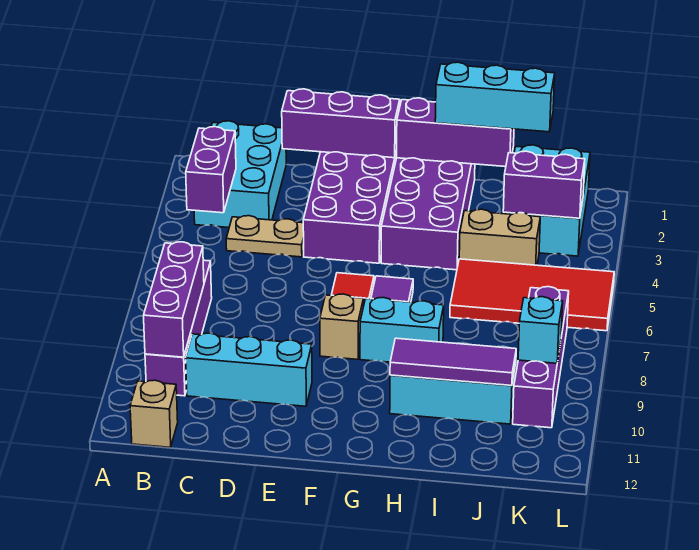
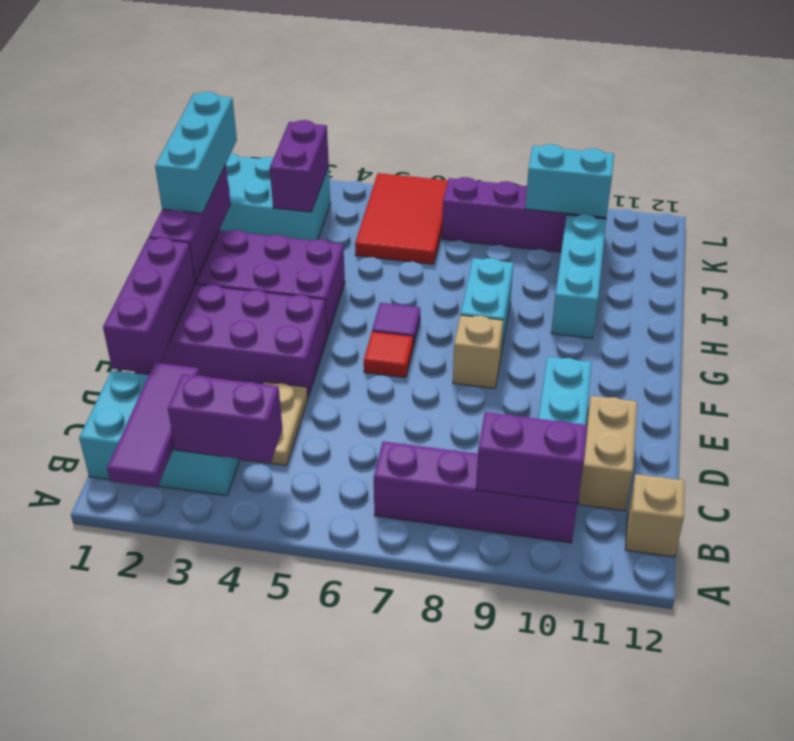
purple brick B8:B10 level 2 -> purple brick B9:B10 level 2
purple tile H10:J10 level 2 -> purple tile A2:C2 level 2
tan brick I4:J4 level 1 -> tan brick C11:D11 level 1
red tile I5:L6 level 1 -> red tile J5:L6 level 1
cyan brick K9 level 2 -> cyan brick K9:K10 level 2

